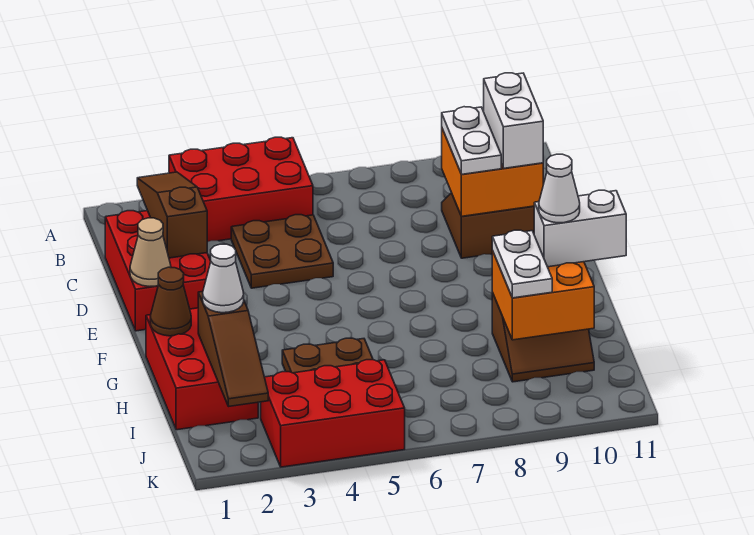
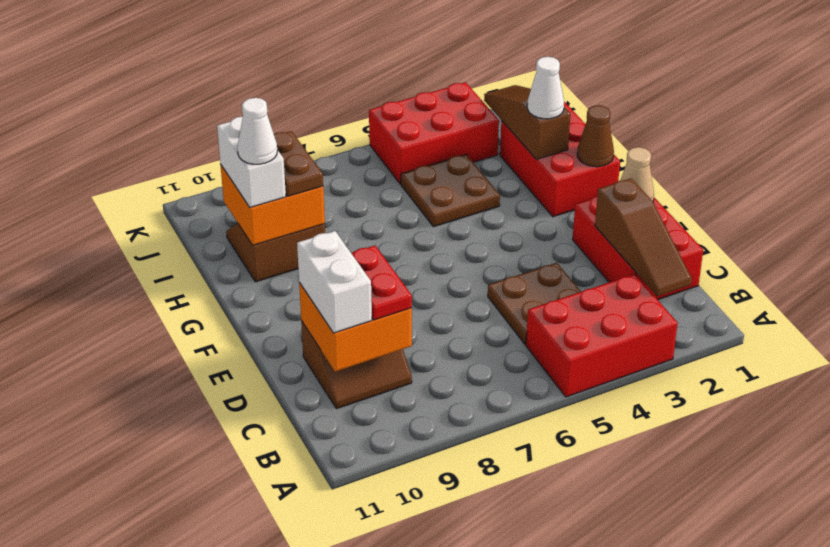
white plate C9:D9 level 3 -> red plate C9:D9 level 3
white plate H9:I9 level 3 -> brown plate H9:I9 level 3
white brick H10:H11 level 3 -> white brick H10:I10 level 3

